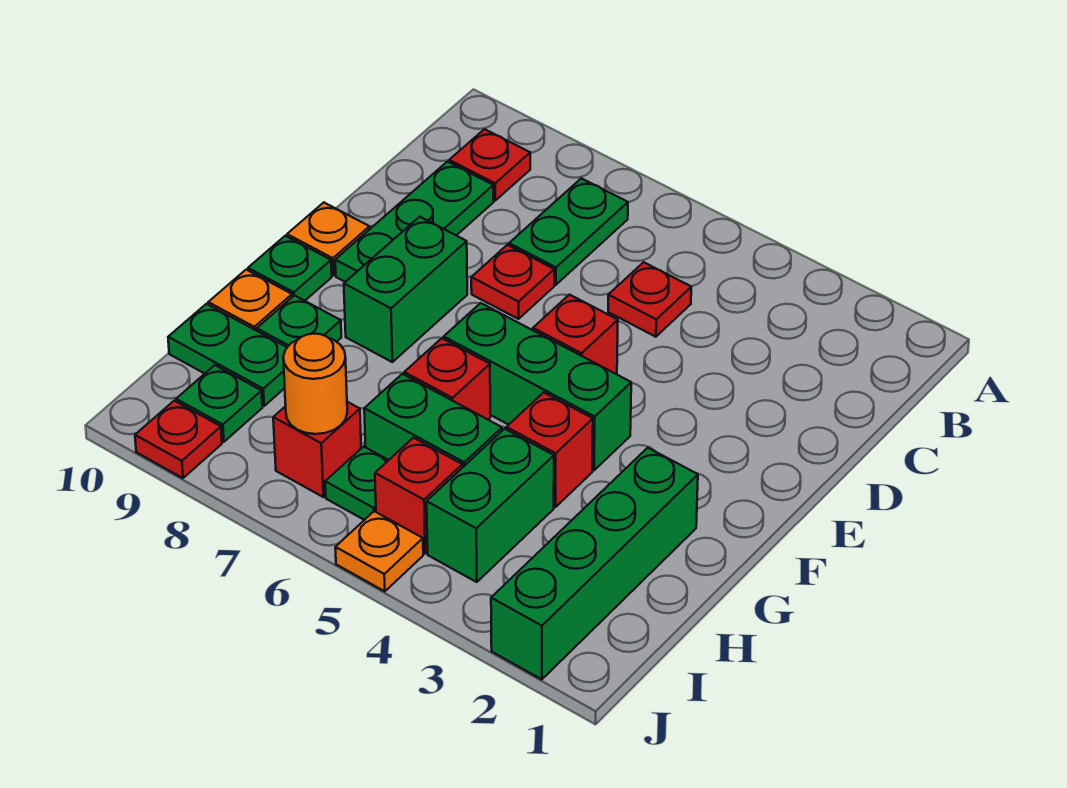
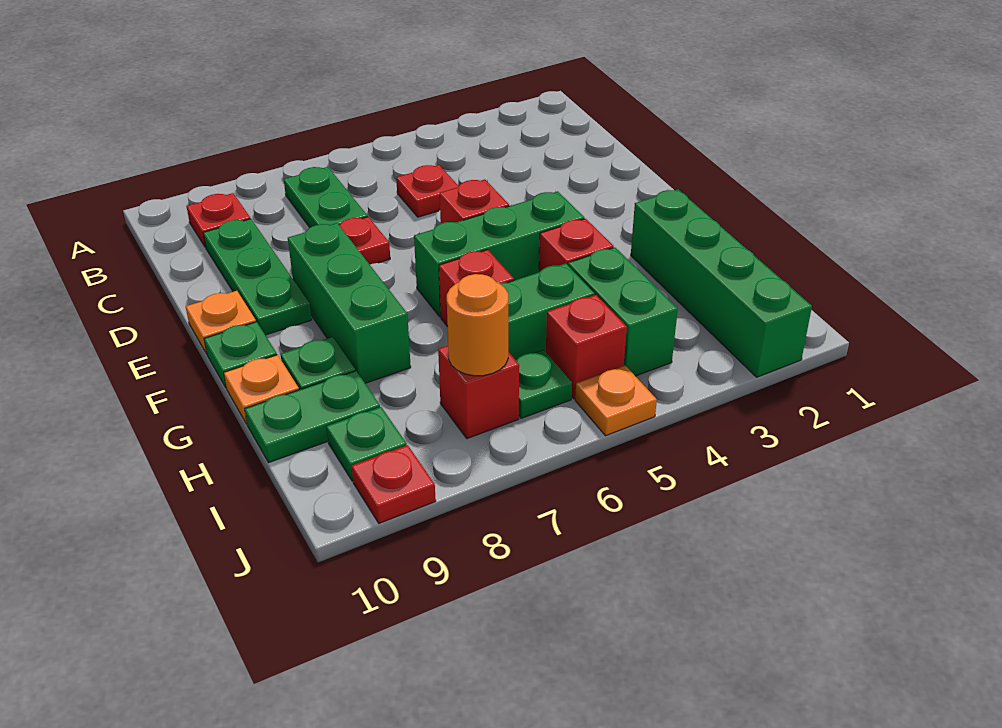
green brick E8:F8 level 1 -> green brick E8:G8 level 1

